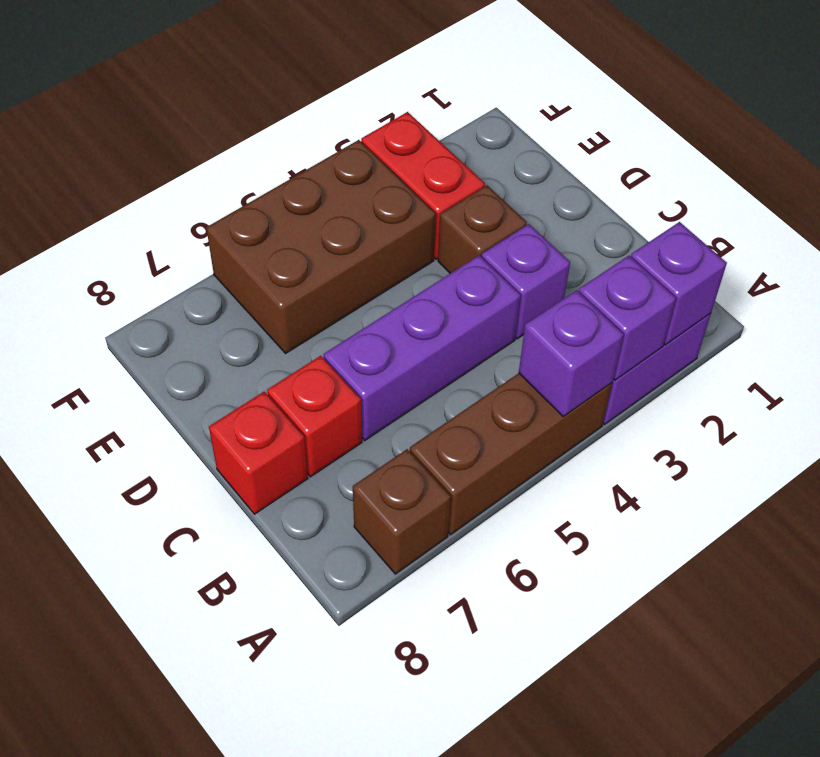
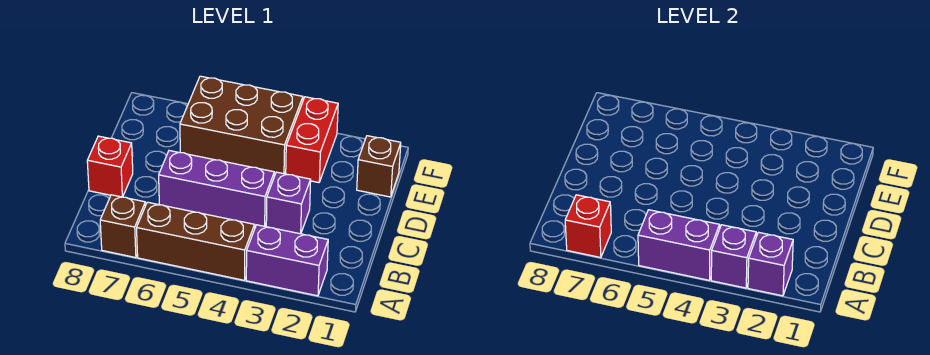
purple brick A4 level 2 -> purple brick A4:A5 level 2
red brick C7 level 1 -> red brick A7 level 2
brown brick D3 level 1 -> brown brick E1 level 1

